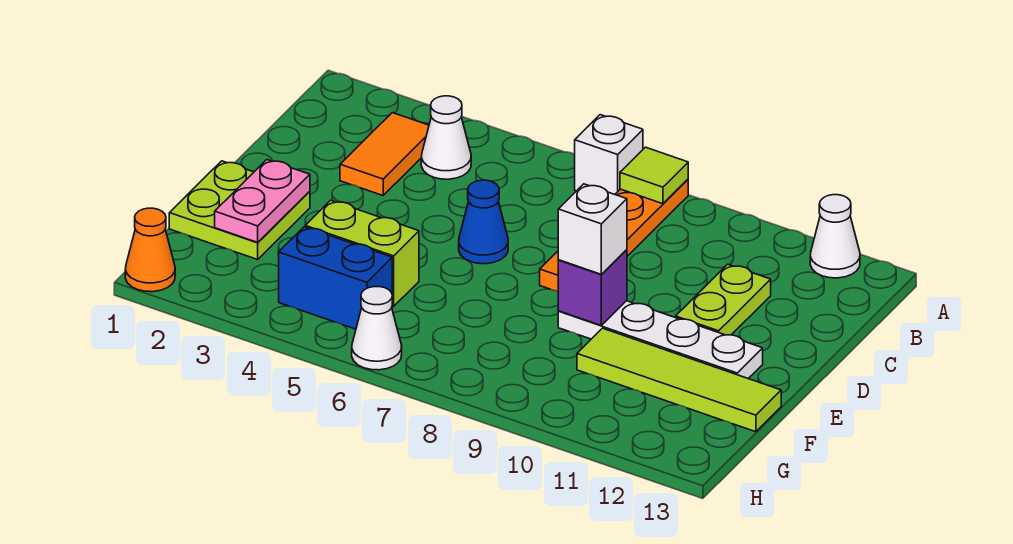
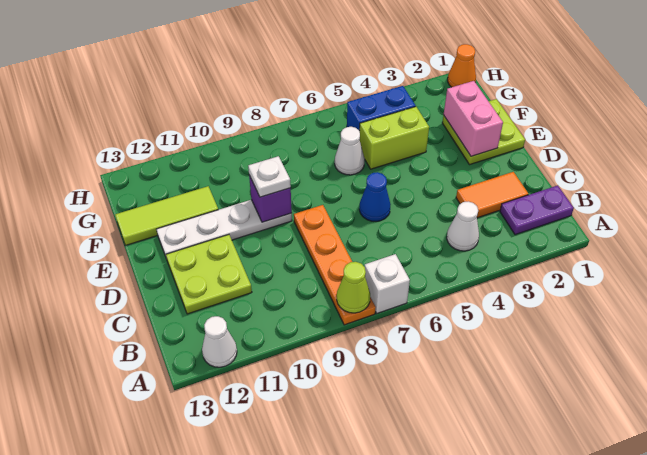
lime tile A8 level 2 -> lime cone A8 level 2
none -> purple plate B1:B2 level 1
orange tile B3:C3 level 1 -> orange tile C2:C3 level 1
lime plate C11:D11 level 1 -> lime plate C11:D12 level 1
pink plate E2:F2 level 2 -> pink brick E2:F2 level 2
white brick E9 level 3 -> white plate E9 level 3
lime tile F10:F13 level 1 -> lime tile F11:F13 level 1
white cone H6 level 1 -> white cone F6 level 1

